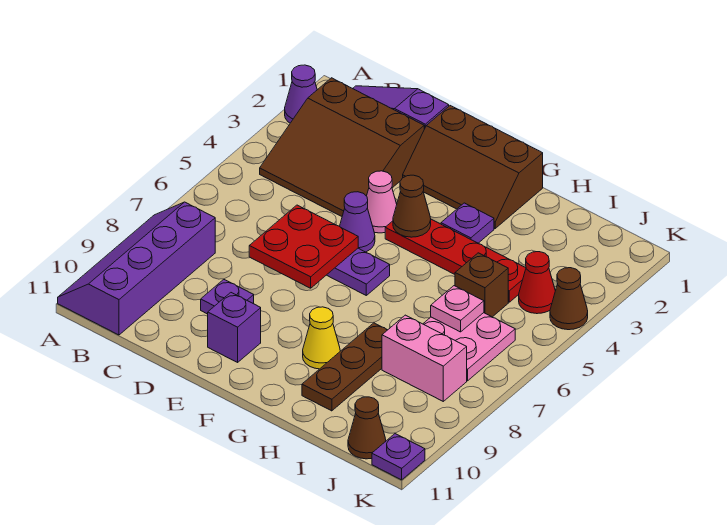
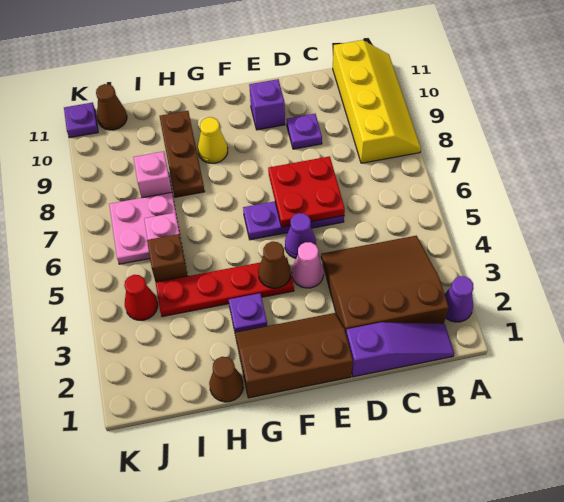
purple slope A8:B11 level 1 top B -> yellow slope A8:B11 level 1 top B
pink brick I8:J8 level 1 -> pink brick I8 level 1
brown cone K4 level 1 -> brown cone H1 level 1

